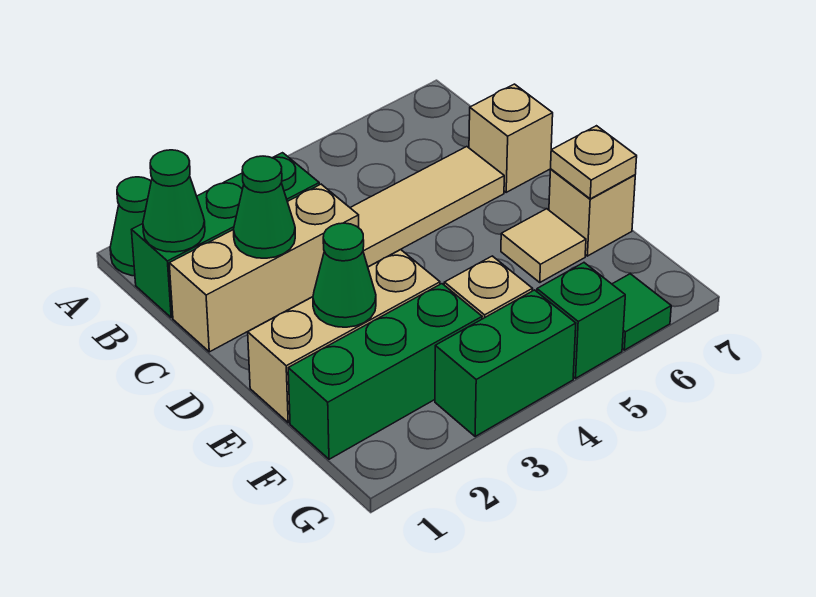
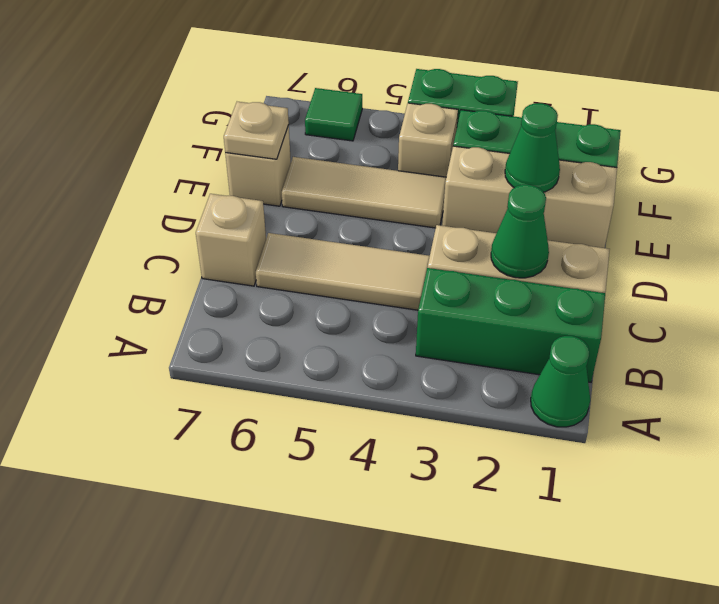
green cone B1 level 2 -> none
tan tile E6 level 1 -> tan tile E4:E6 level 1
green brick G5 level 1 -> none

